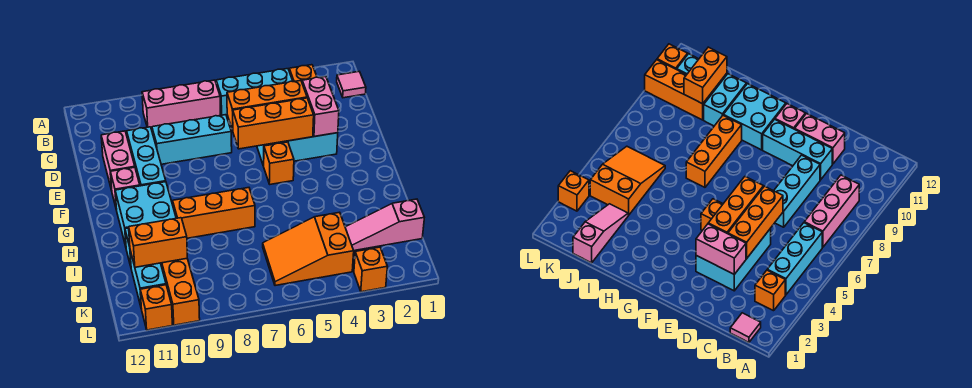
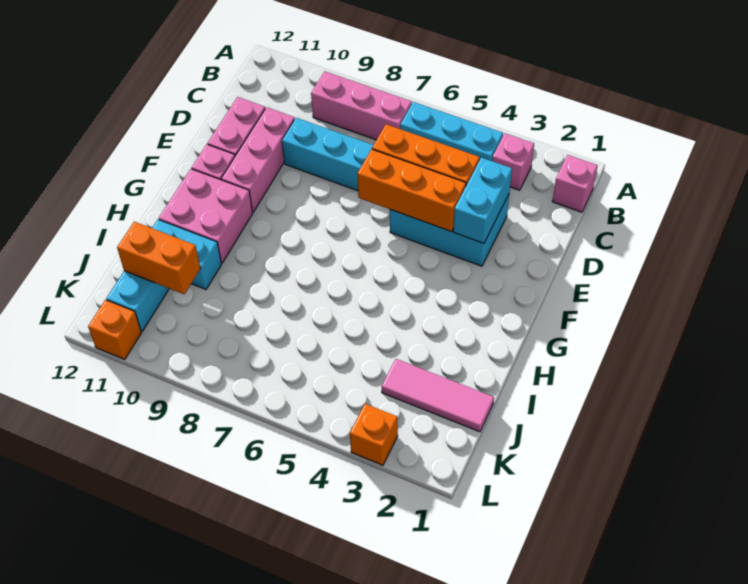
pink tile B1 level 1 -> pink brick B1 level 1
orange brick B3 level 1 -> pink brick B3 level 1
pink brick D3:E3 level 2 -> cyan brick D3:E3 level 2
cyan brick D10:F10 level 1 -> pink brick D10:F10 level 1
orange brick F5 level 1 -> none
cyan brick G10:H11 level 1 -> pink brick G10:H11 level 1
orange brick H7:H9 level 1 -> none
pink slope J1:J3 level 1 top 1 -> pink tile J1:J3 level 1
orange slope J4:K6 level 1 top 4 -> none
orange brick J10:L10 level 1 -> none

